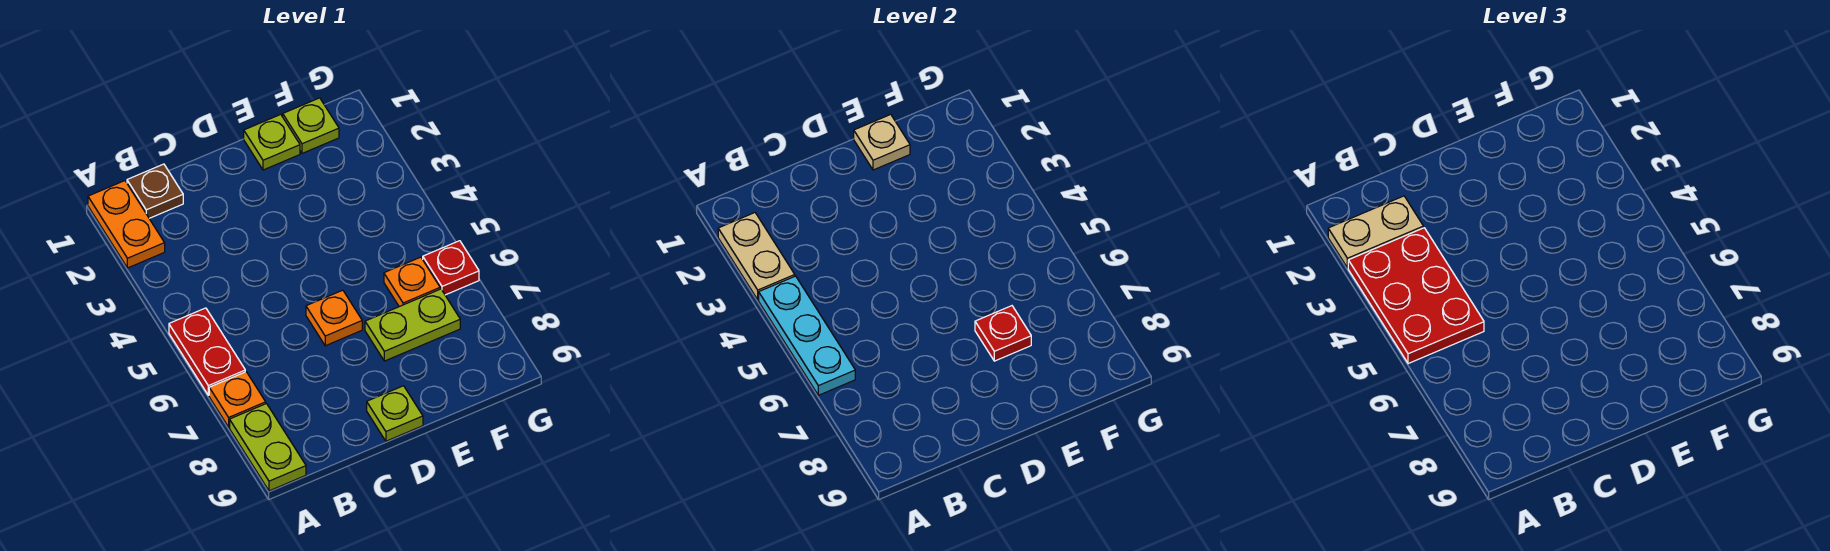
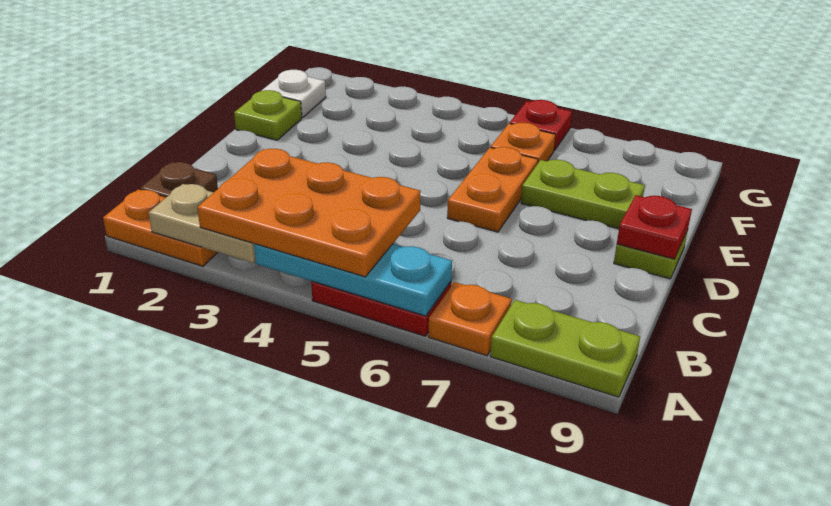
tan plate A2:B2 level 3 -> none
red plate A3:B5 level 3 -> orange plate A3:B5 level 3
orange plate D6 level 1 -> orange plate D6:E6 level 1
tan plate E1 level 2 -> none
lime plate E7:F7 level 1 -> lime plate E7:E8 level 1
red plate E7 level 2 -> red plate D9 level 2
lime plate F1 level 1 -> white plate F1 level 1

